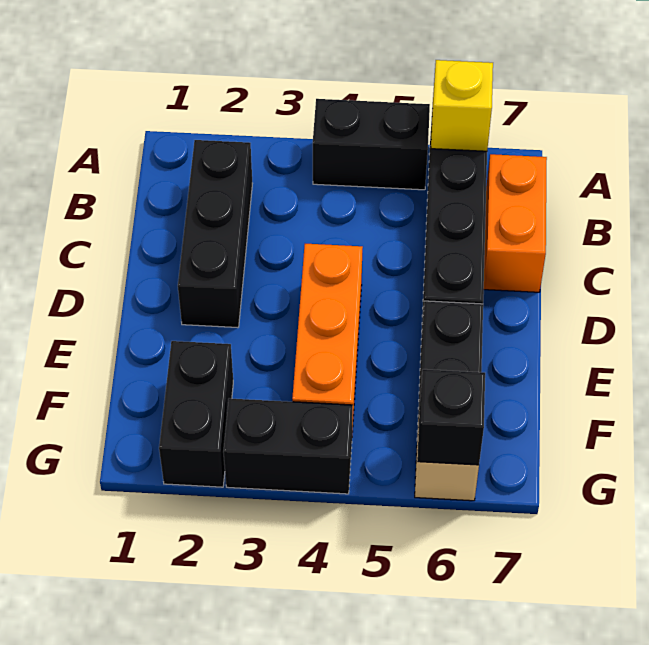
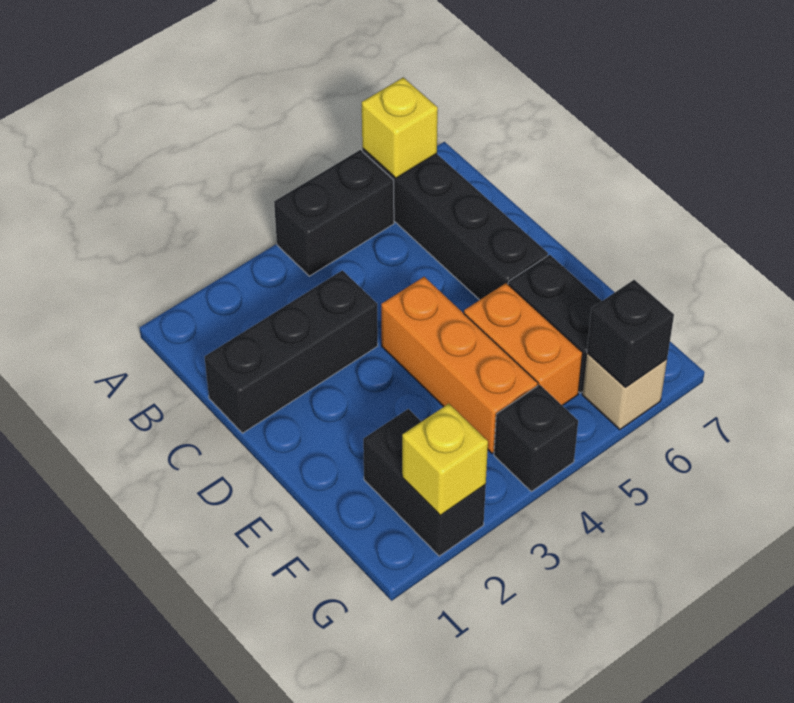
black brick B2:D2 level 1 -> black brick C1:C3 level 1
orange brick B7:C7 level 1 -> orange brick E5:F5 level 1
none -> yellow brick G2 level 2
black brick G3:G4 level 1 -> black brick G4 level 1

